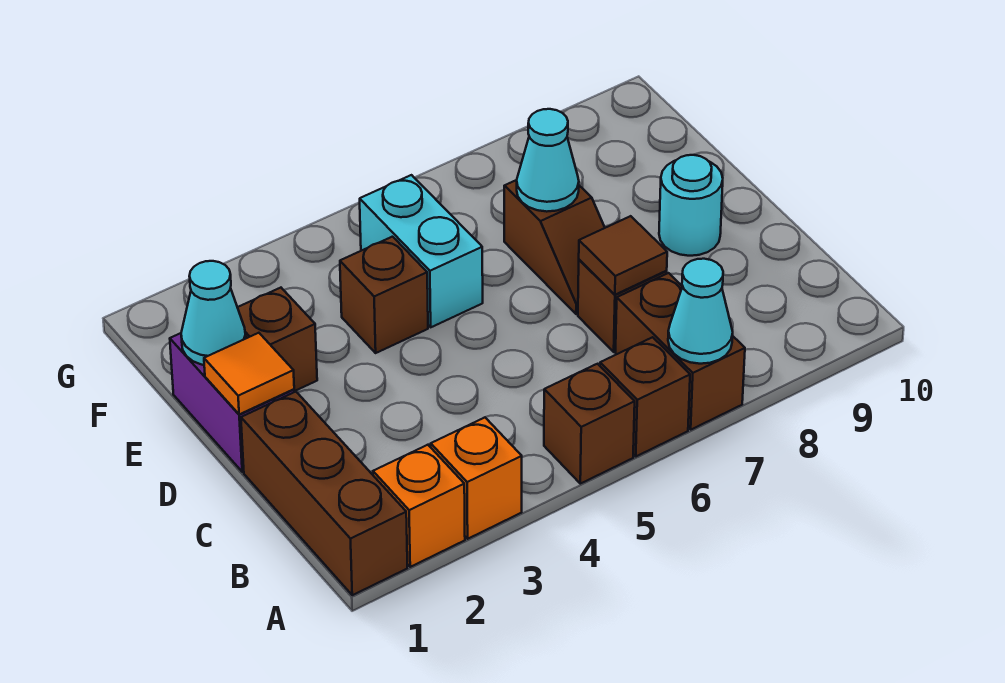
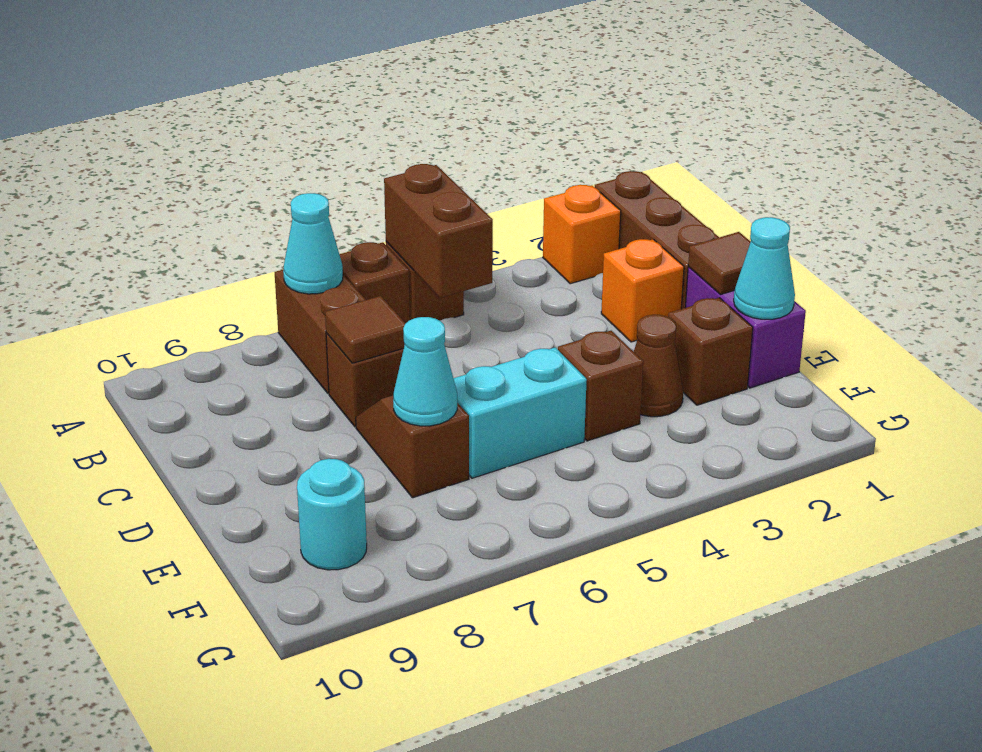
orange brick A3 level 1 -> orange brick C2 level 1
none -> brown brick A5:B5 level 2
orange tile D1 level 2 -> brown tile D1 level 2
cyan round brick D9 level 1 -> cyan round brick F9 level 1
none -> brown cone E3 level 1
cyan brick E5:F5 level 1 -> cyan brick E5:E6 level 1

